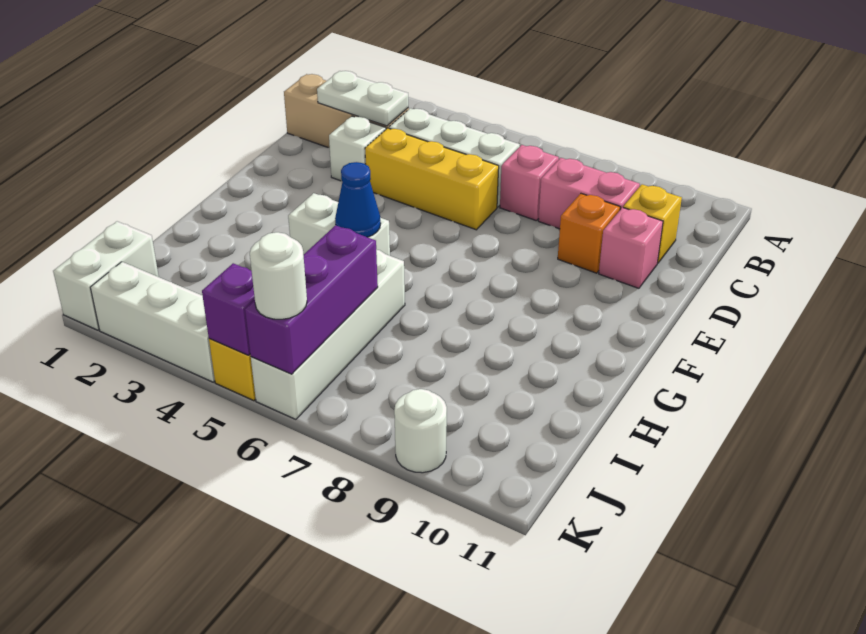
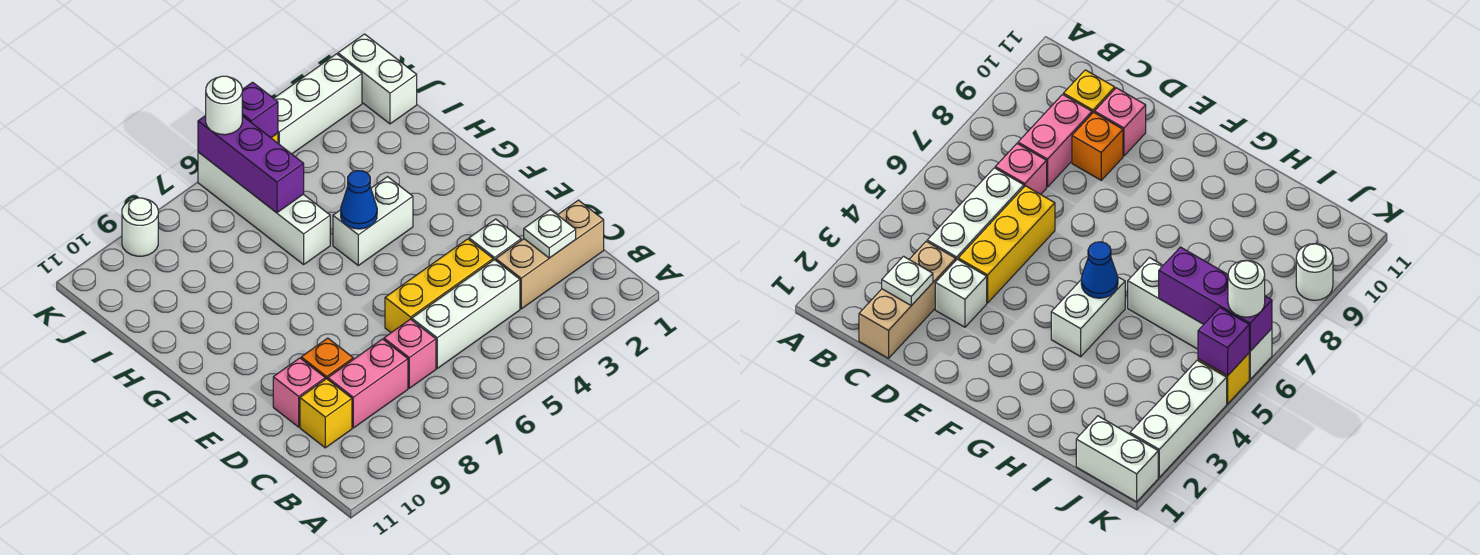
white plate C2:C3 level 2 -> white plate C2 level 2

